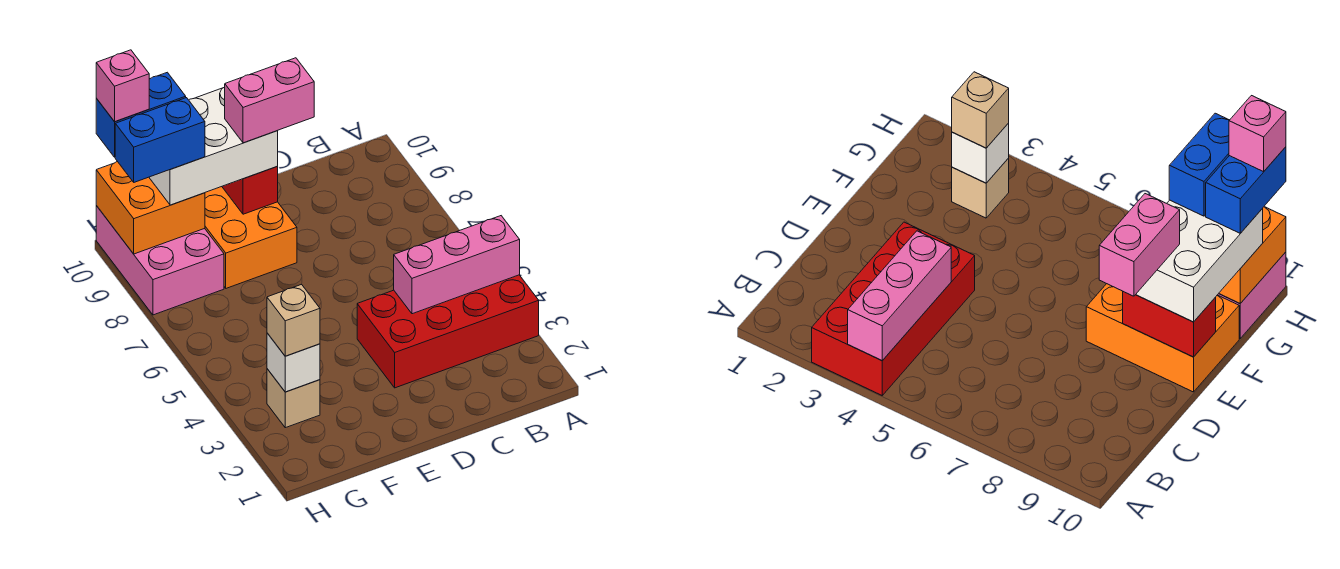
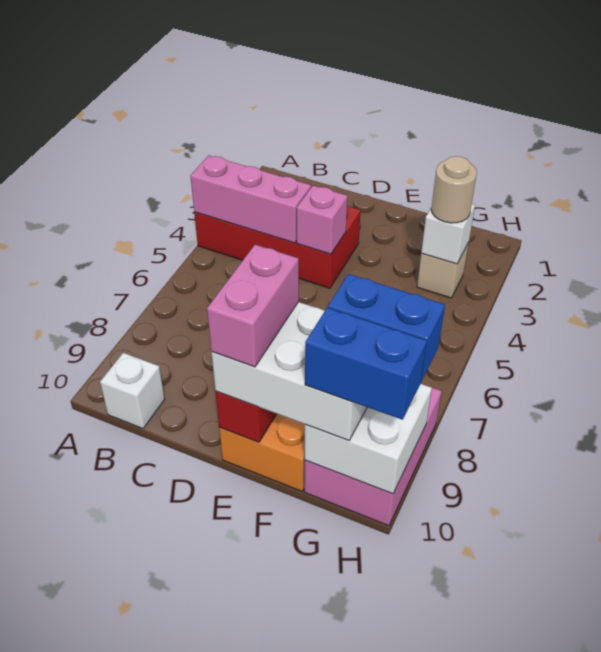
none -> white brick B10 level 1
pink brick D9:E9 level 4 -> pink brick E9:E10 level 4
tan brick G3 level 3 -> tan round brick G3 level 3
orange brick G9:H10 level 2 -> white brick G9:H10 level 2
pink brick H10 level 5 -> pink brick D4 level 2

